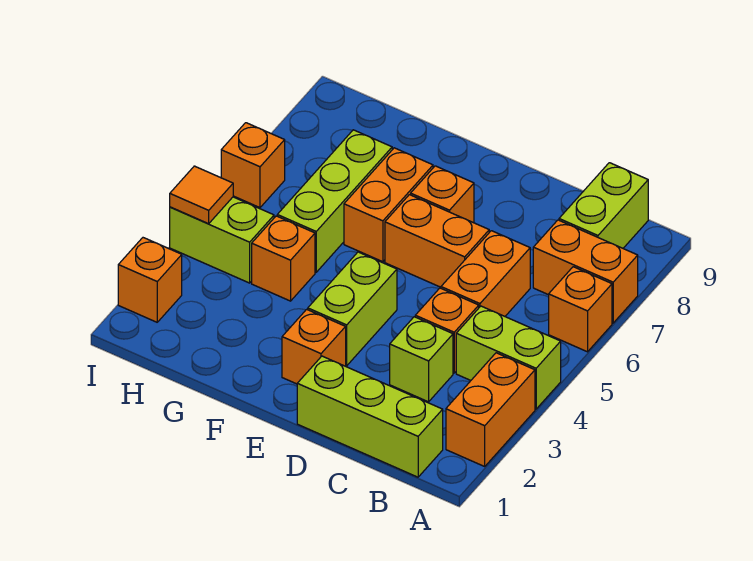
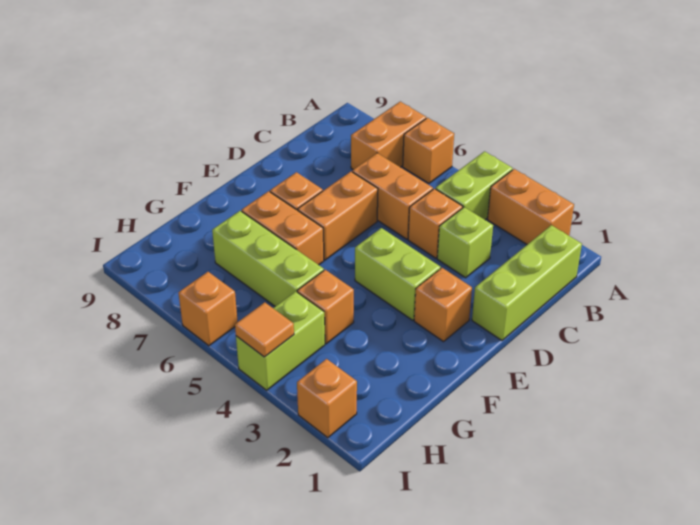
lime brick B8:B9 level 1 -> none

